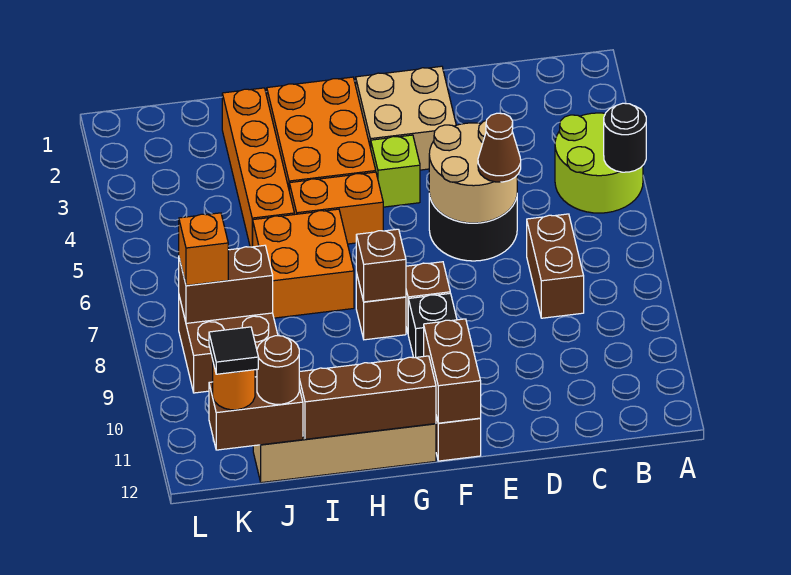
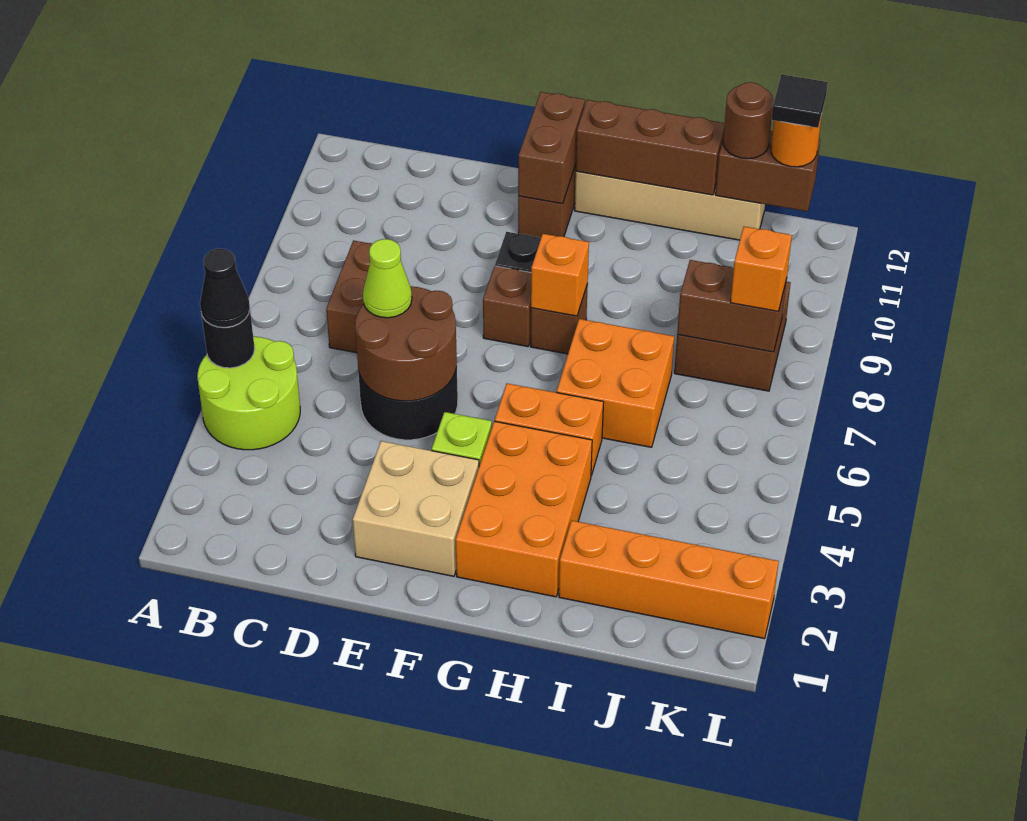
none -> black cone A5 level 3
tan round brick D5:E6 level 2 -> brown round brick D5:E6 level 2
brown cone D6 level 3 -> lime cone D6 level 3
brown brick G8 level 2 -> orange brick G8 level 2
orange brick I2:I5 level 1 -> orange brick I2:L2 level 1

